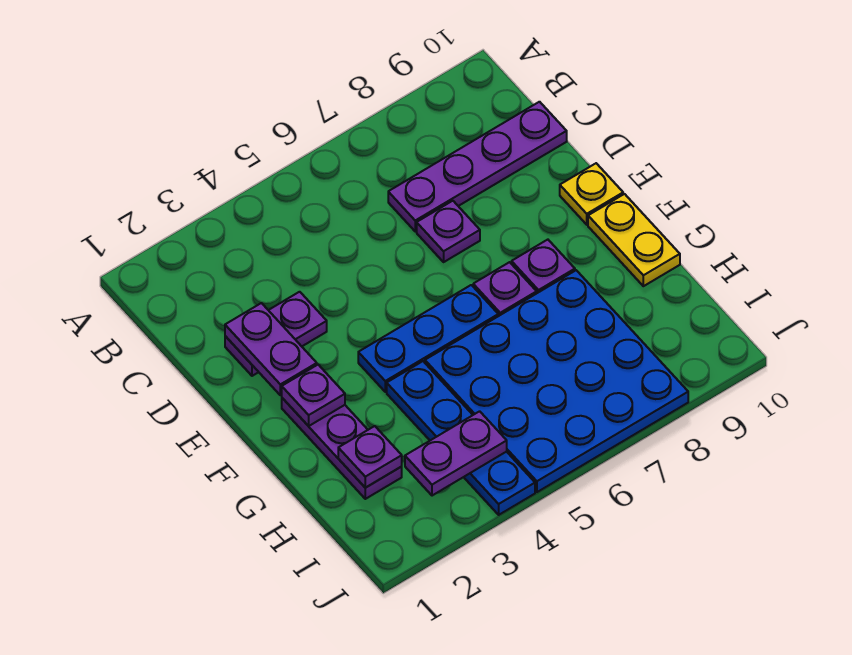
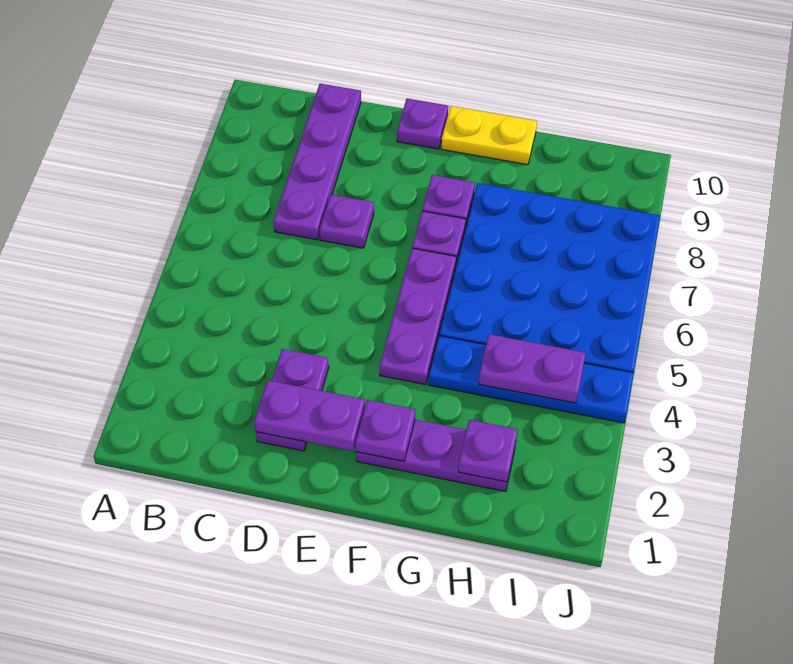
yellow plate E10 level 1 -> purple plate E10 level 1
blue plate F4:F6 level 1 -> purple plate F4:F6 level 1
purple plate I3:I4 level 2 -> purple plate H4:I4 level 2

